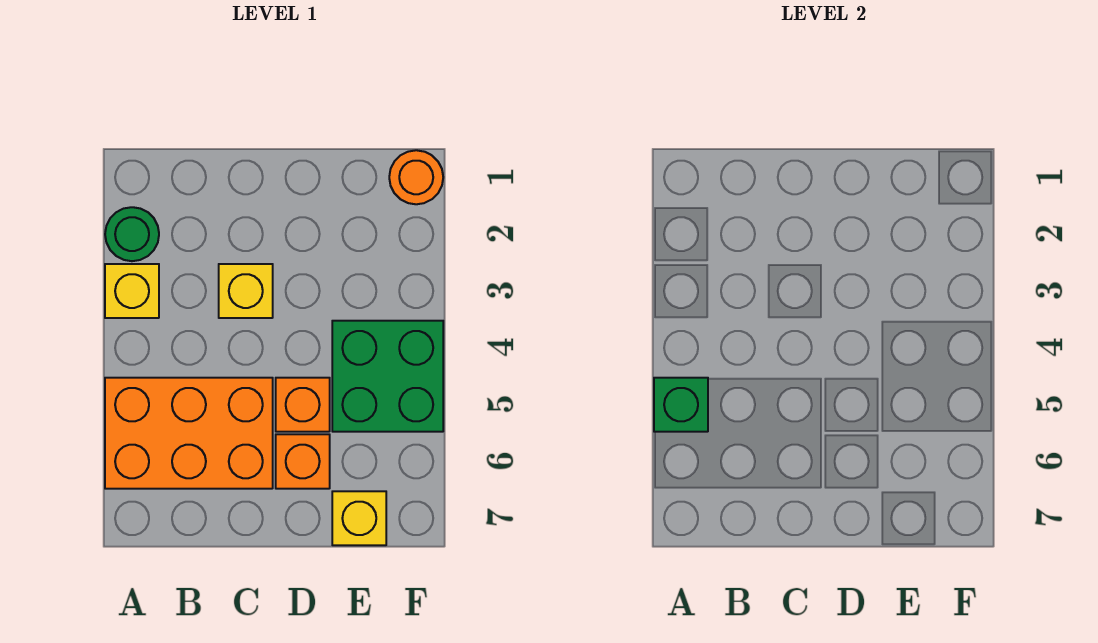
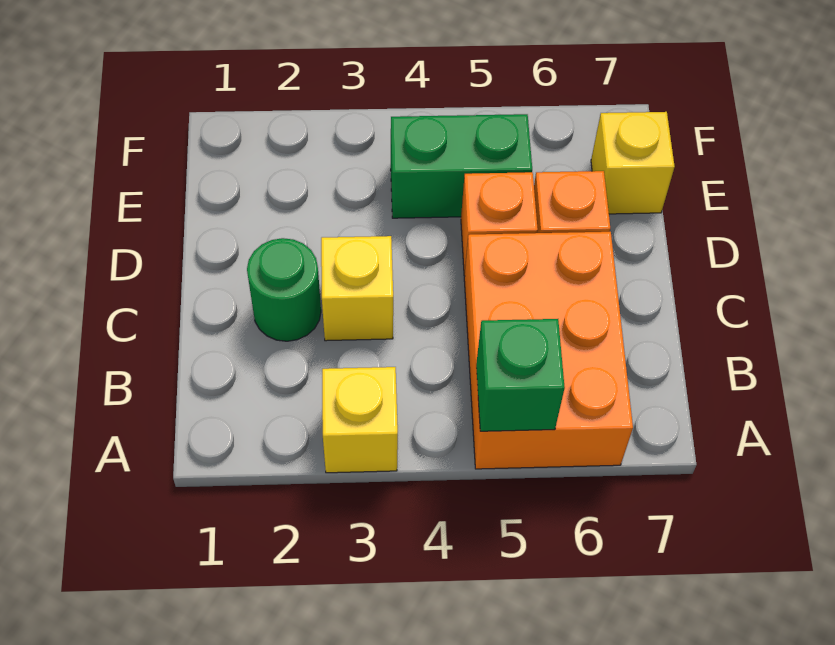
green round brick A2 level 1 -> green round brick C2 level 1
green brick E4:F5 level 1 -> green brick E4:E5 level 1
orange round brick F1 level 1 -> none

